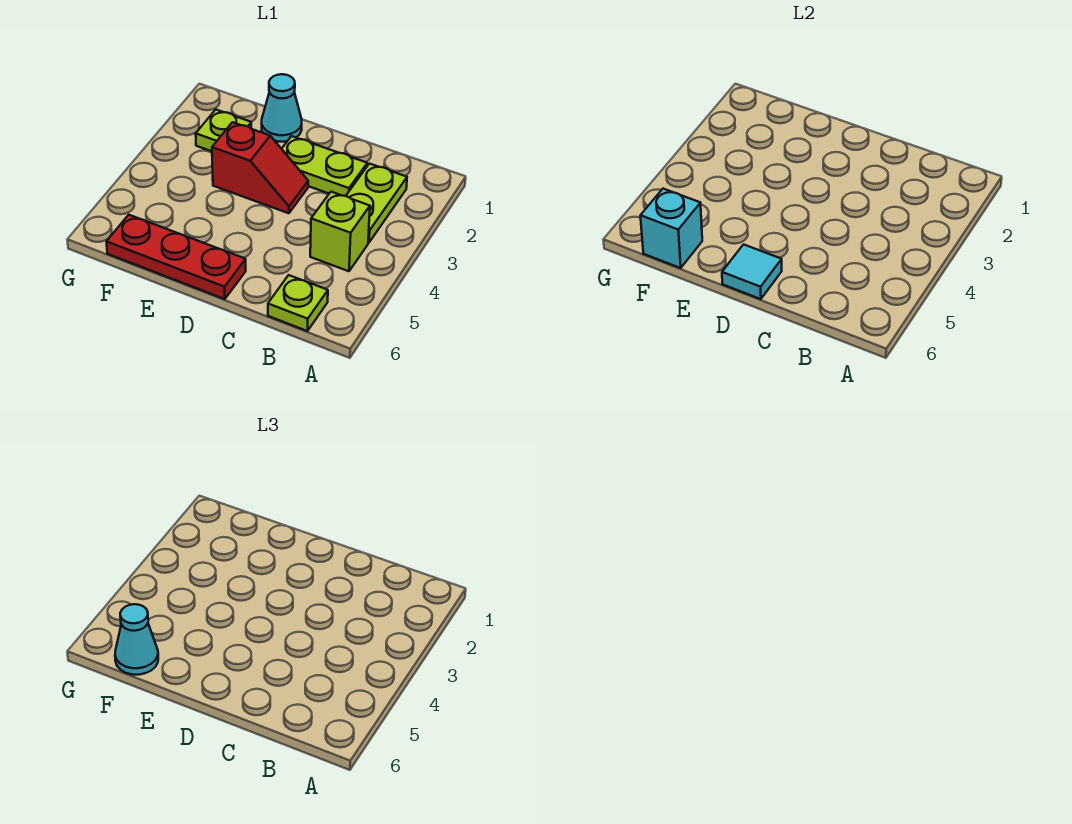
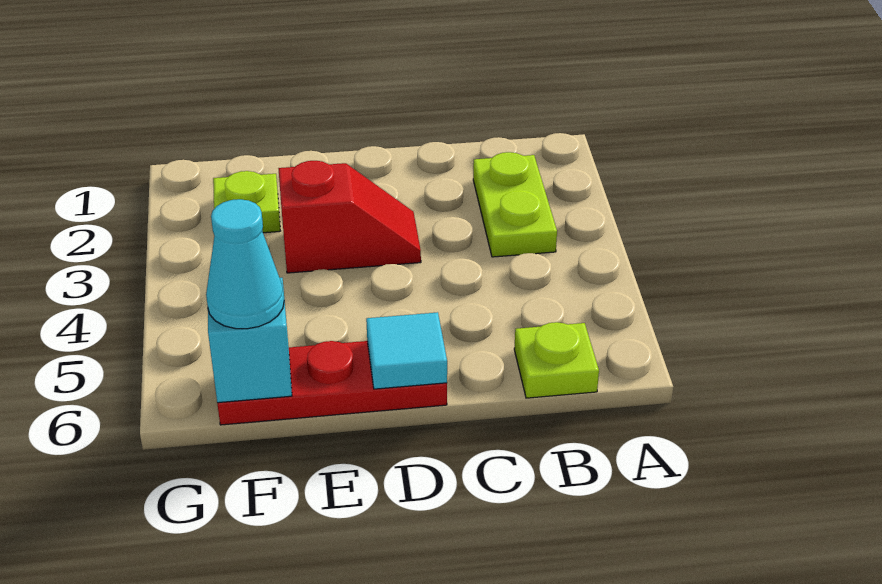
lime brick B4 level 1 -> none
lime plate C2:D2 level 1 -> none
cyan cone E1 level 1 -> none

